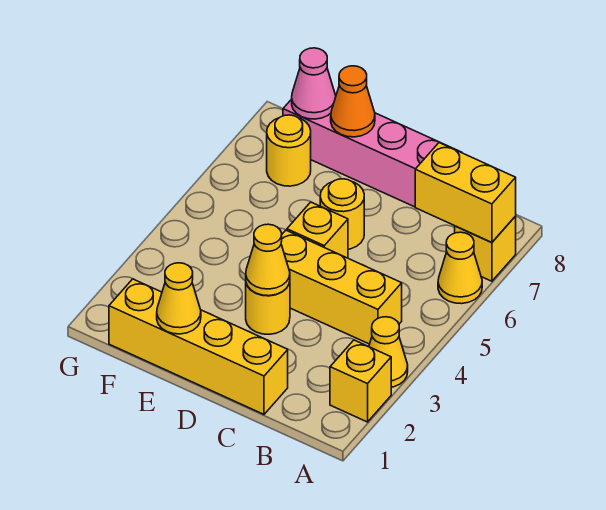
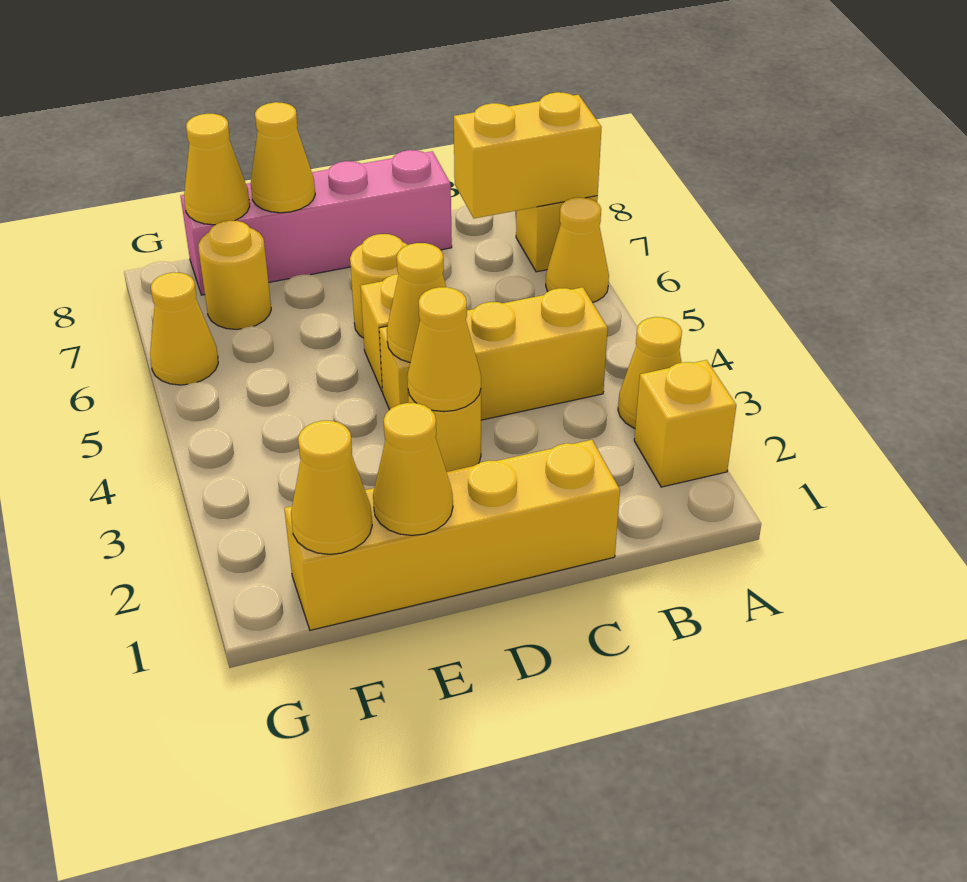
none -> yellow cone D4 level 2
orange cone E8 level 2 -> yellow cone E8 level 2
none -> yellow cone F1 level 2
pink cone F8 level 2 -> yellow cone F8 level 2
none -> yellow cone G6 level 1

